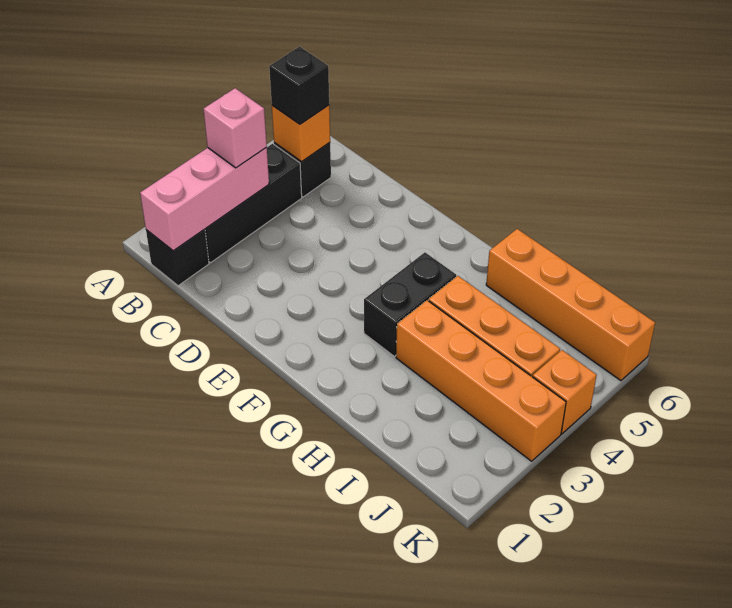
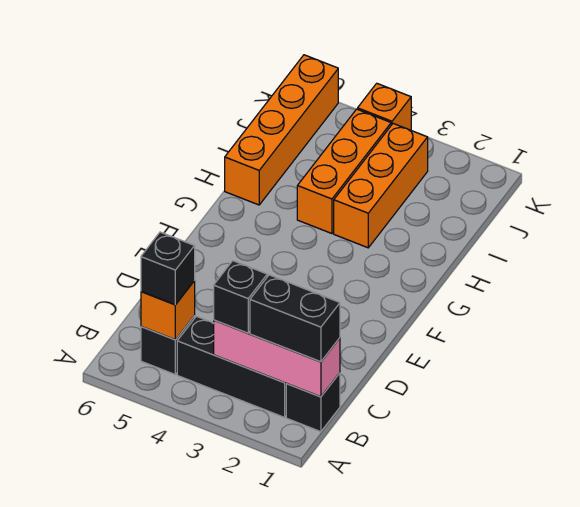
pink brick B3 level 3 -> black brick B3 level 3
black brick G3:G4 level 1 -> black brick B1:B2 level 3
orange brick H3:K3 level 1 -> orange brick H3:J3 level 1

